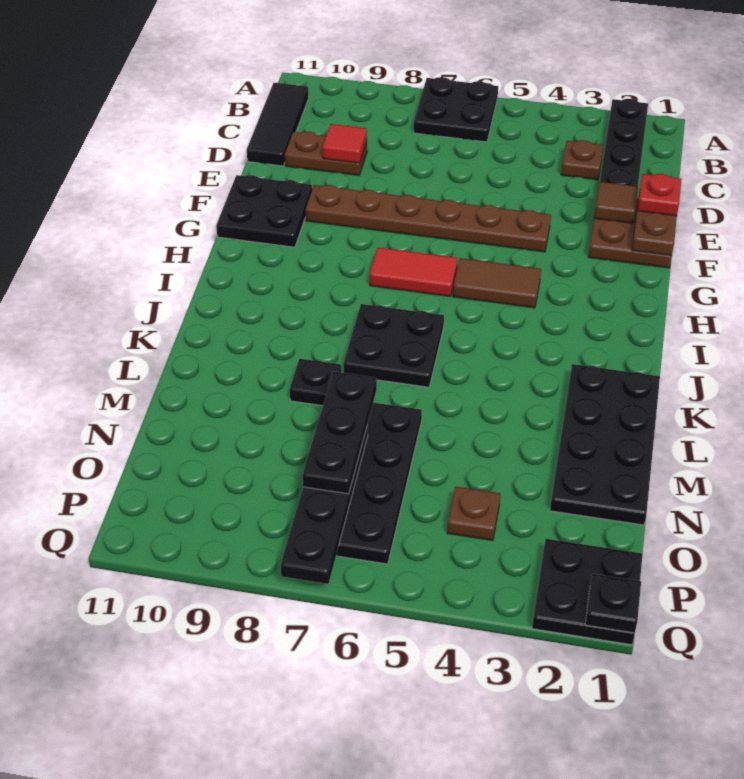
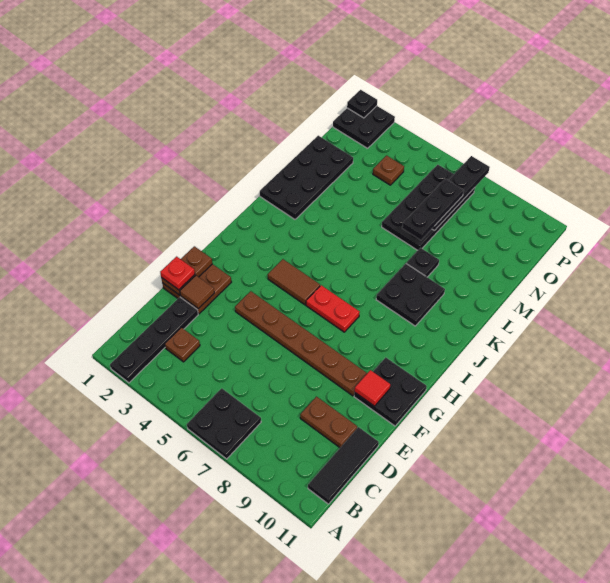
red tile D9 level 2 -> red tile F10 level 2
red tile H6:H7 level 1 -> red plate H6:H7 level 1
black plate J6:K7 level 1 -> black plate J8:K9 level 1

